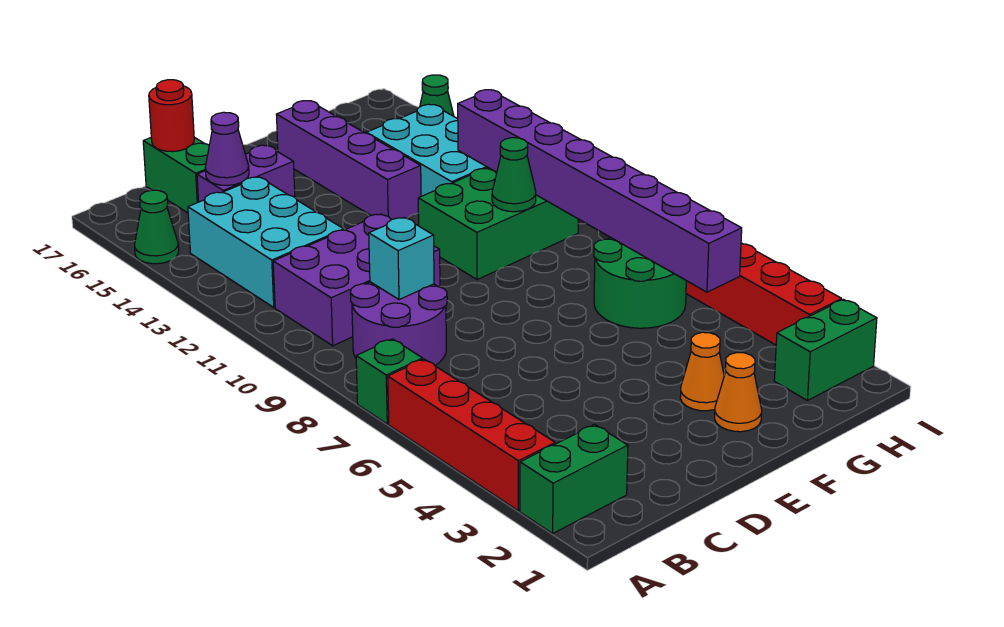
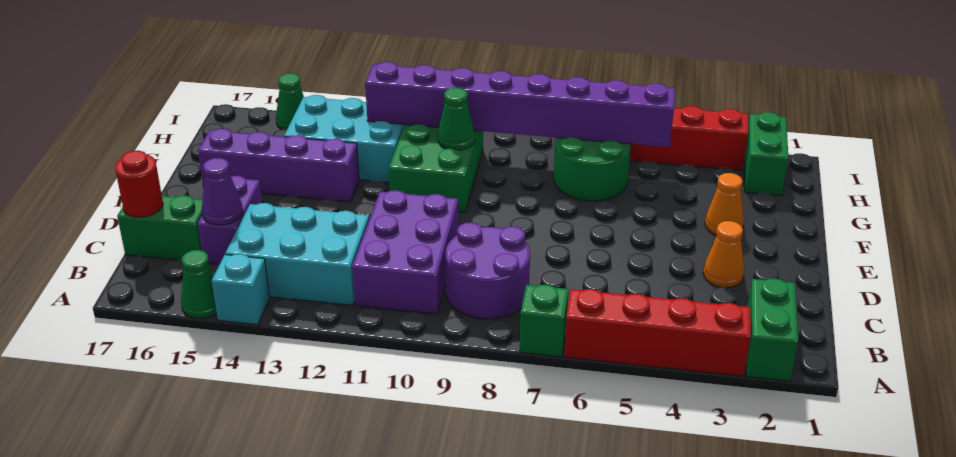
cyan brick C9 level 2 -> cyan brick A14 level 1
orange cone F2 level 1 -> orange cone D3 level 1

